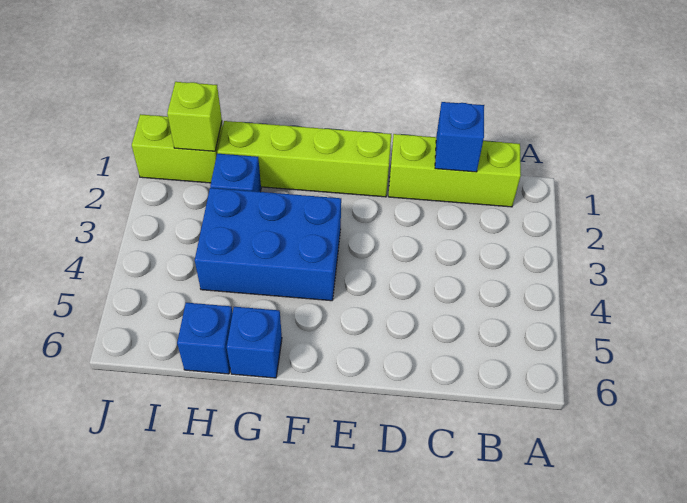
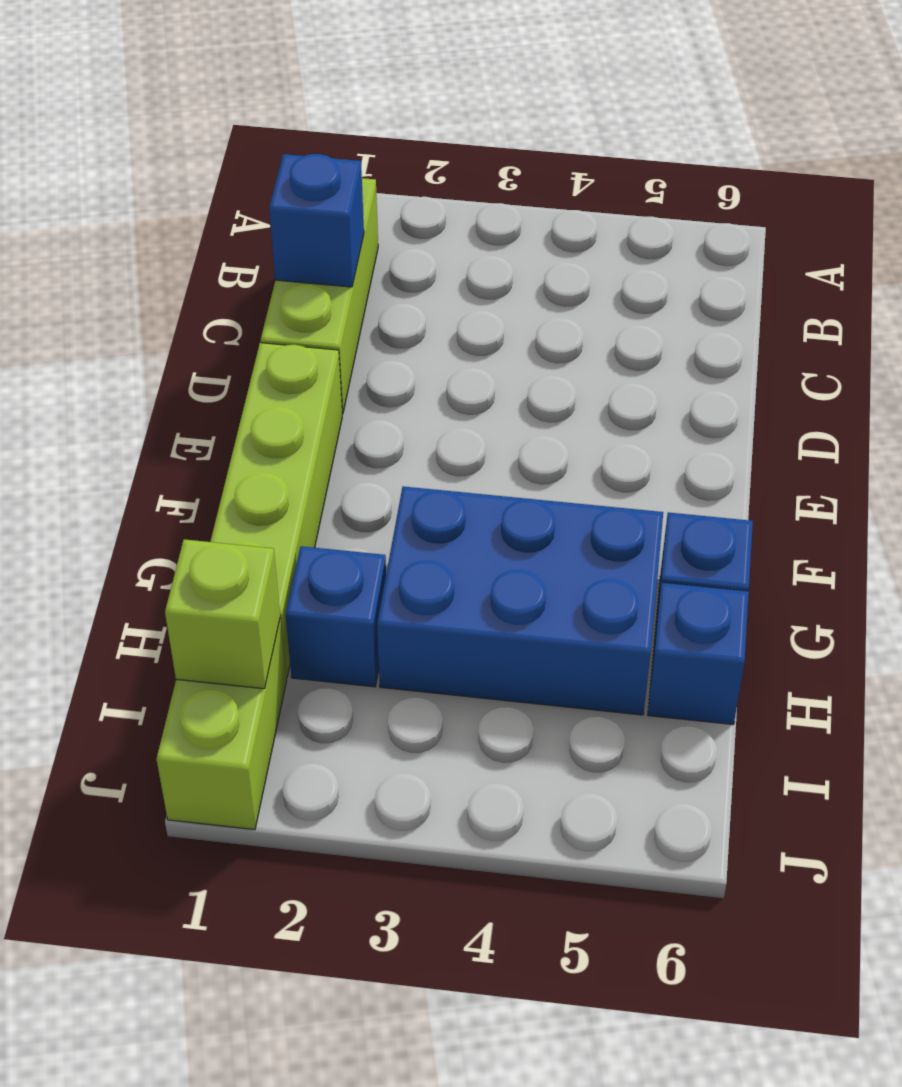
blue brick F3:H4 level 1 -> blue brick G3:H5 level 1

